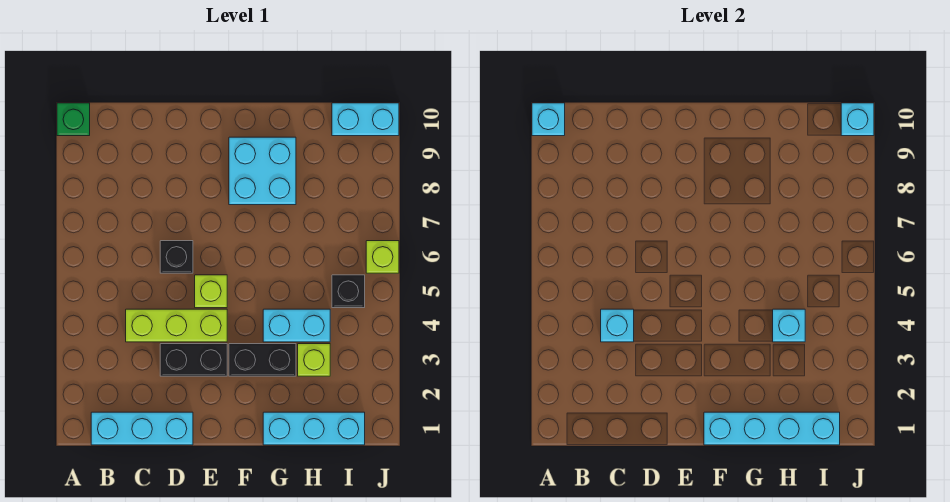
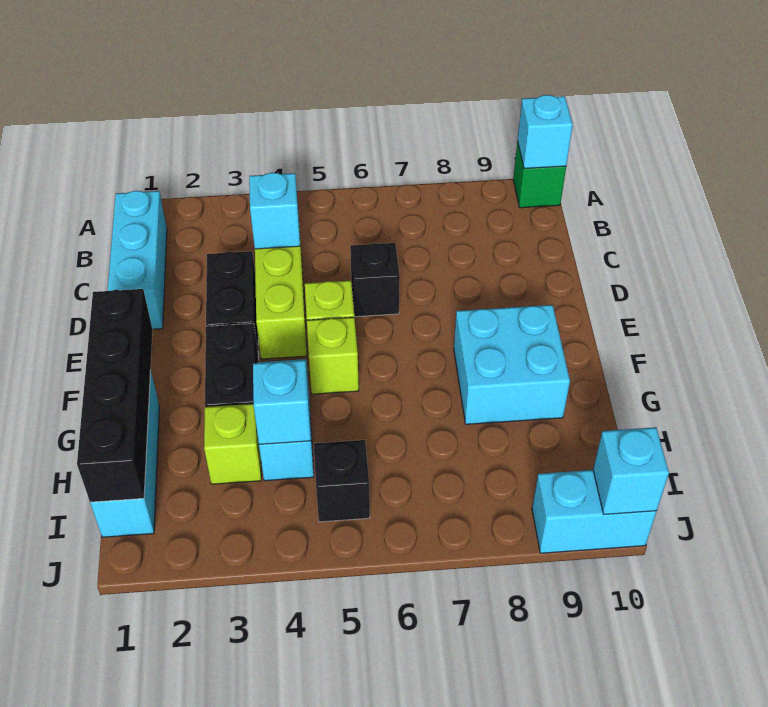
cyan brick F1:I1 level 2 -> black brick F1:I1 level 2
cyan brick I10:J10 level 1 -> cyan brick J9:J10 level 1
lime brick J6 level 1 -> lime brick F5 level 1

